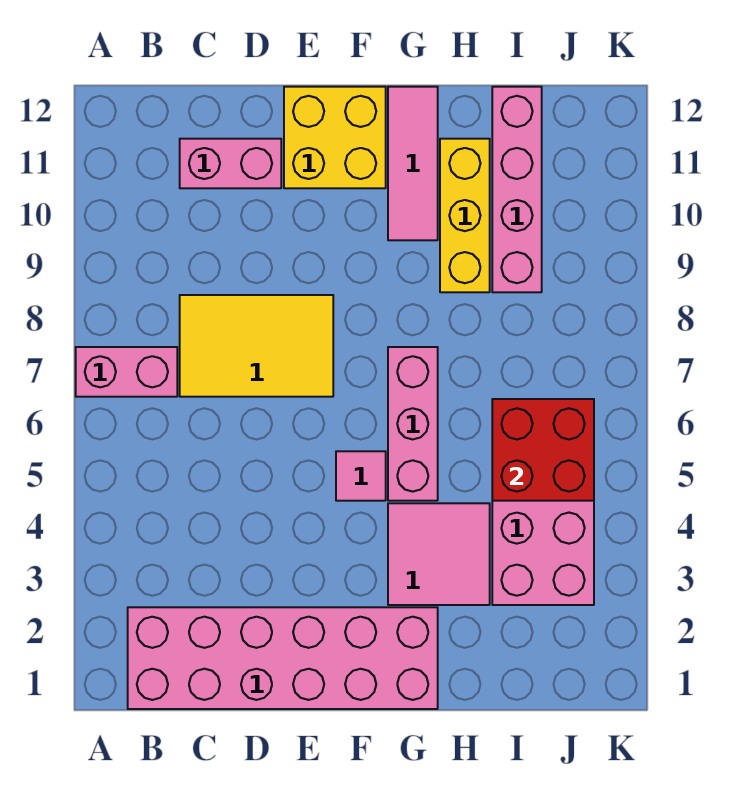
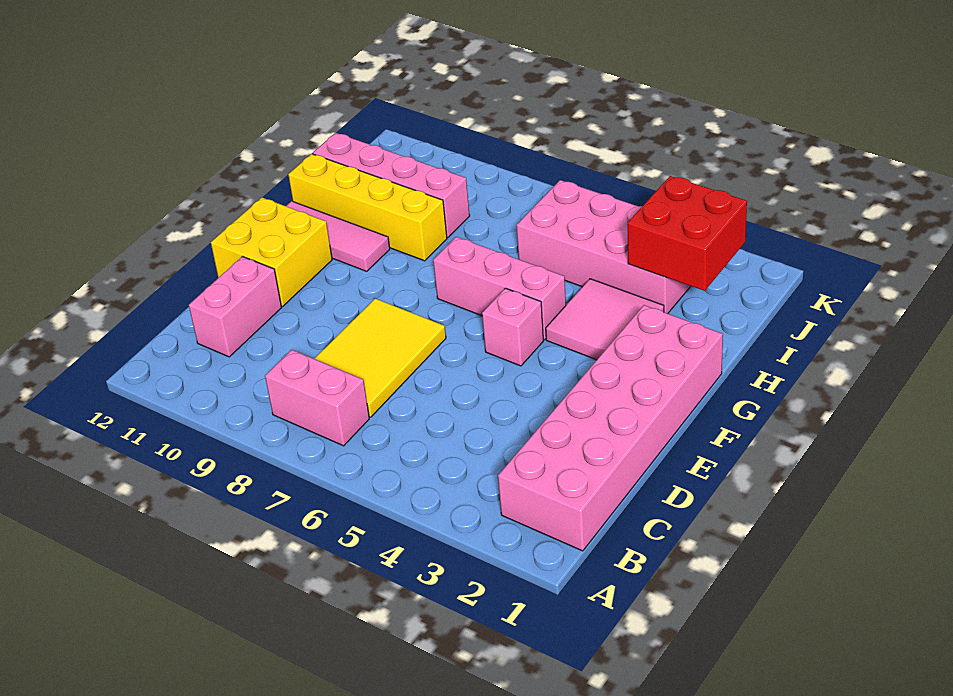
pink brick A7:B7 level 1 -> pink brick B7:B8 level 1
pink tile F5 level 1 -> pink brick F5 level 1
yellow brick H9:H11 level 1 -> yellow brick H9:H12 level 1
red brick I5:J6 level 2 -> red brick I2:J3 level 2

